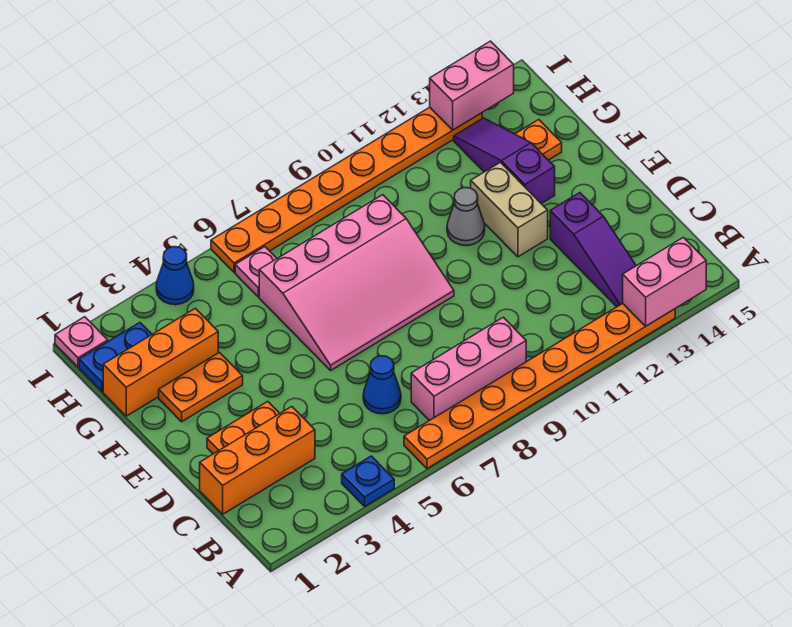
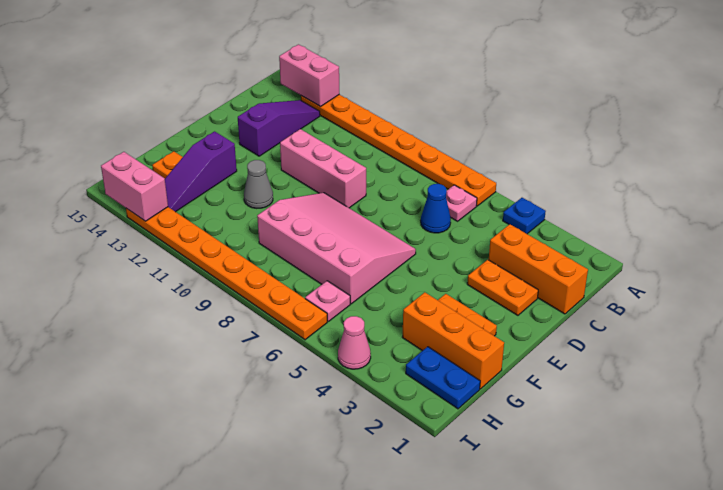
pink brick B7:B9 level 1 -> pink brick D9:D11 level 1
tan brick E12:F12 level 1 -> none
pink plate I1 level 1 -> pink plate B6 level 1
blue cone I4 level 1 -> pink cone I4 level 1

